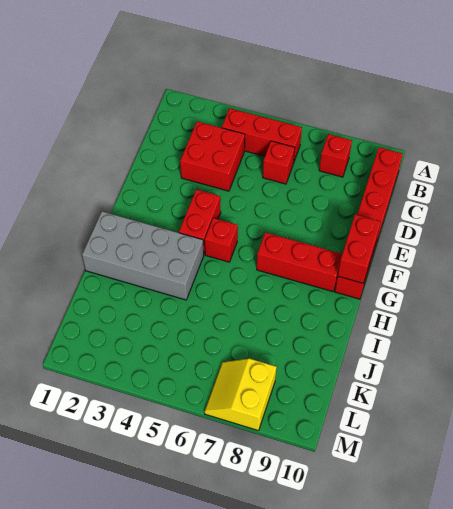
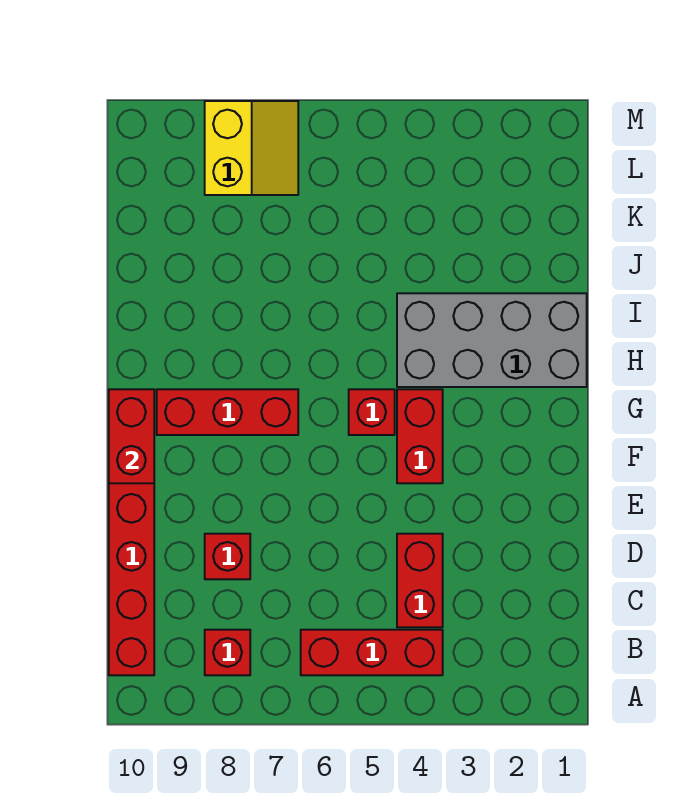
red brick C3:D4 level 1 -> red brick C4:D4 level 1
red brick C6 level 1 -> red brick D8 level 1

